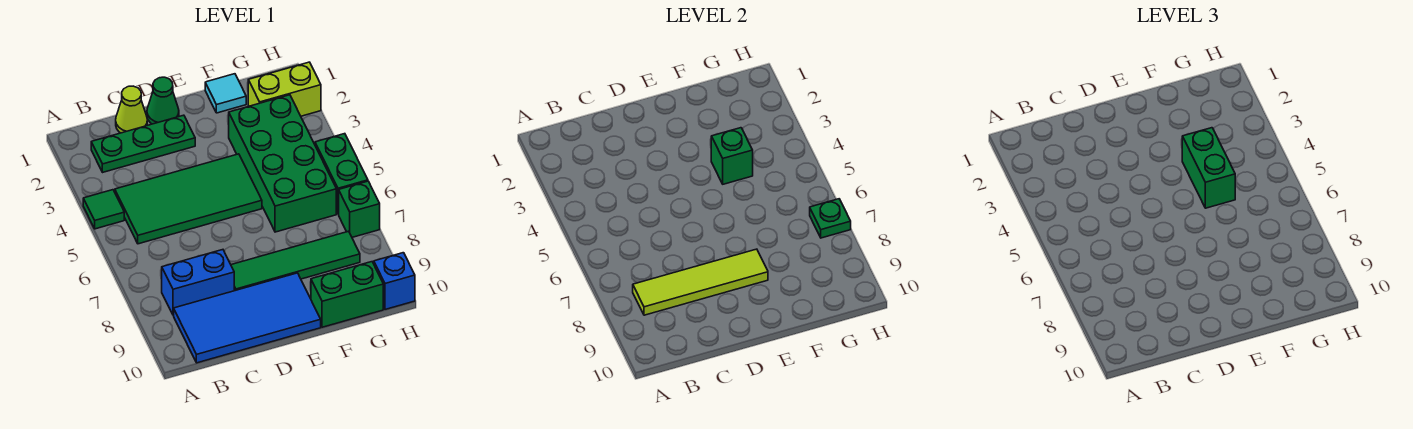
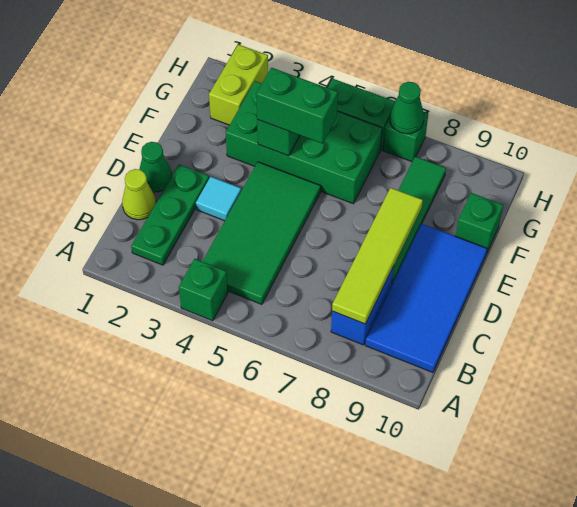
green tile A4 level 1 -> green brick A4 level 1
cyan tile F1 level 1 -> cyan tile D3 level 1
green brick F10:G10 level 1 -> green brick F10 level 1
green plate H7 level 2 -> green cone H7 level 2
blue brick H10 level 1 -> none

